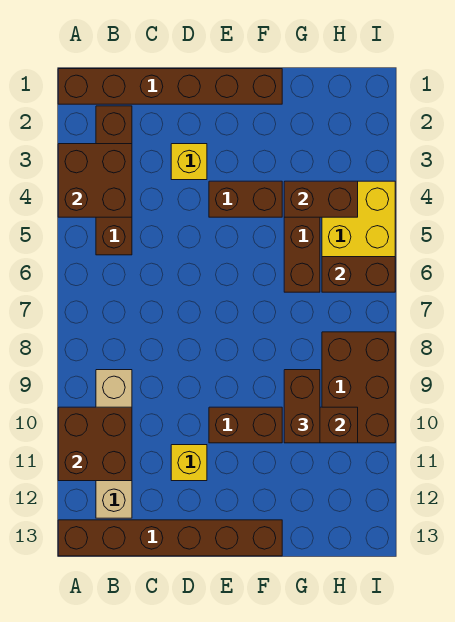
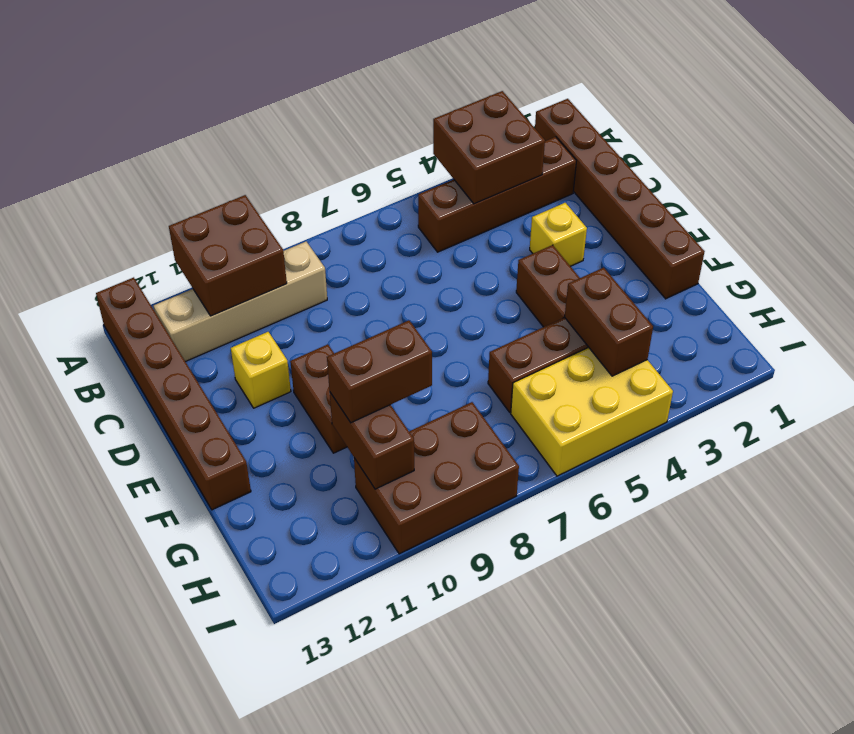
brown brick H6:I6 level 2 -> none

